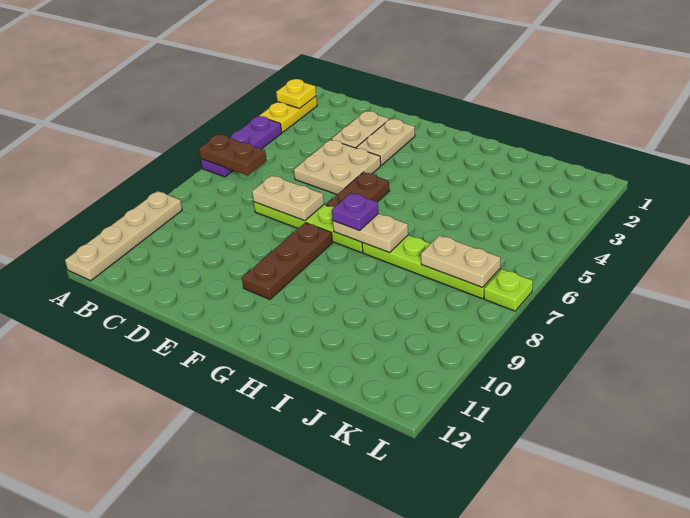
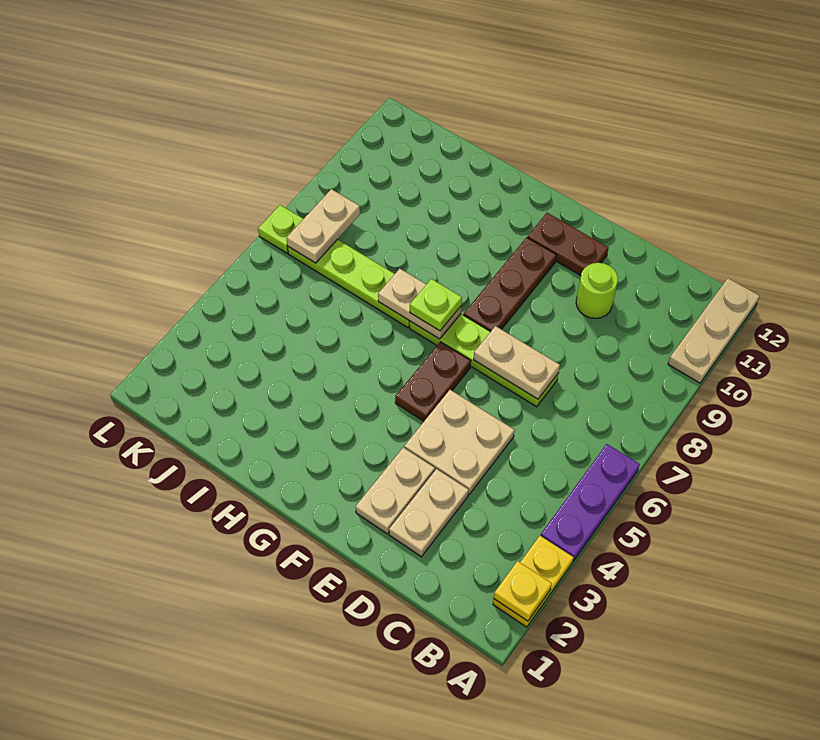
brown plate A6:B6 level 2 -> brown plate E11:F11 level 1
tan plate A9:A12 level 1 -> tan plate A10:A12 level 1
none -> lime round brick D10 level 1
purple plate G7 level 3 -> lime plate G7 level 3
tan plate J7:K7 level 2 -> tan plate K7:K8 level 2

